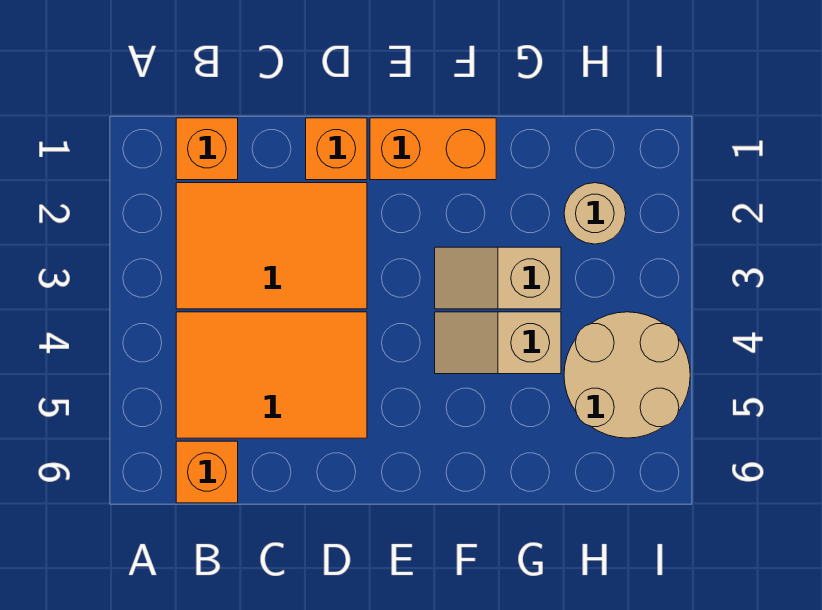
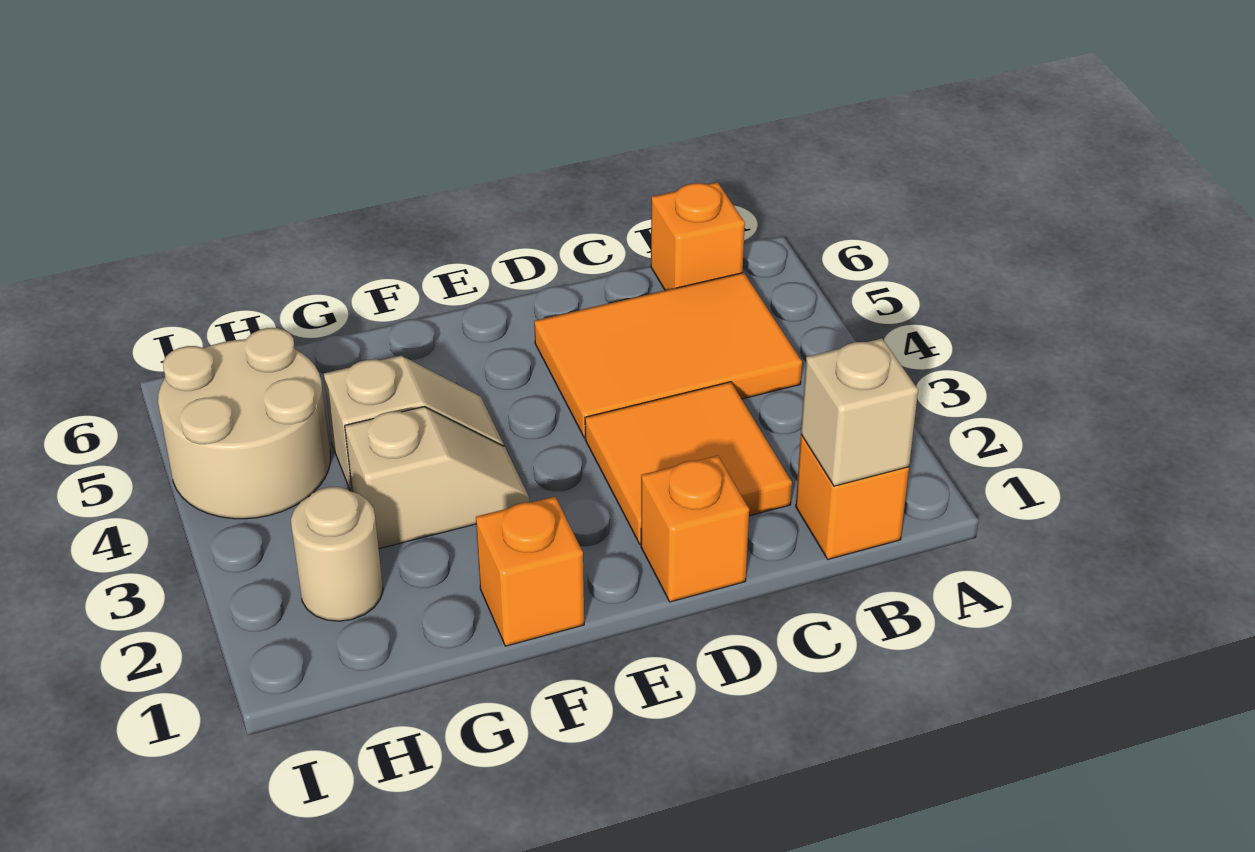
none -> tan brick B1 level 2
orange tile B2:D3 level 1 -> orange tile C2:D3 level 1
orange brick E1:F1 level 1 -> orange brick F1 level 1

